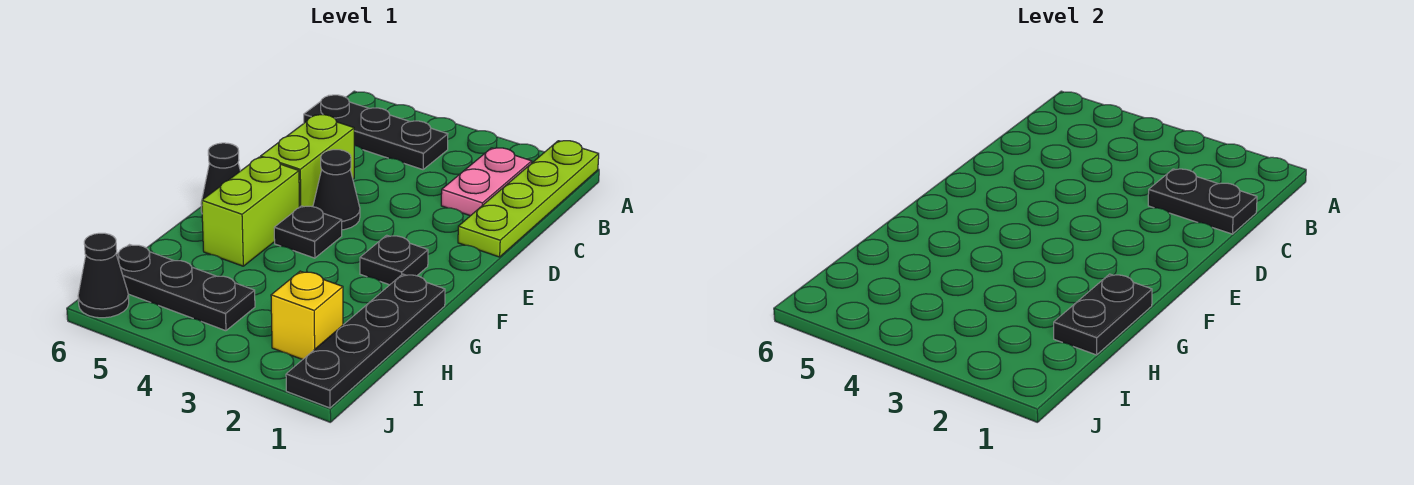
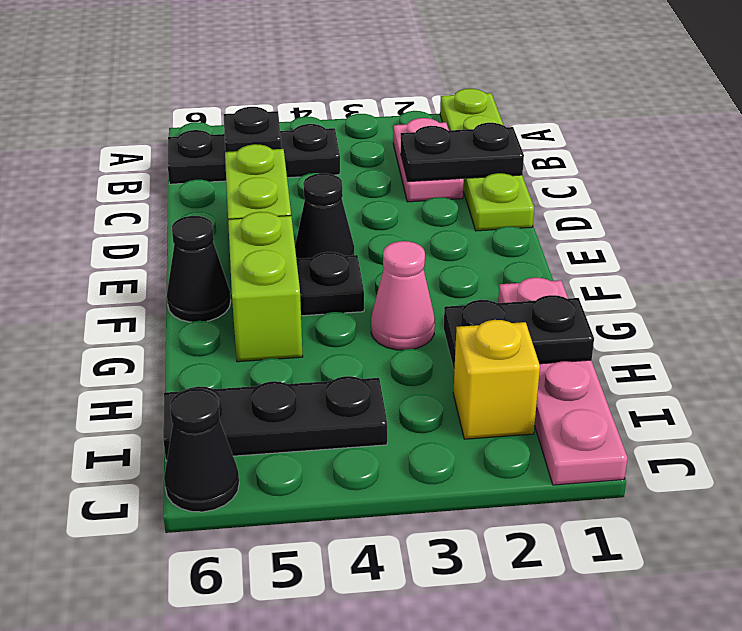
black plate F2 level 1 -> black plate B5 level 2
black plate G1:J1 level 1 -> pink plate G1:J1 level 1
black plate G1:H1 level 2 -> black plate H1:H2 level 2
none -> pink cone G3 level 1

